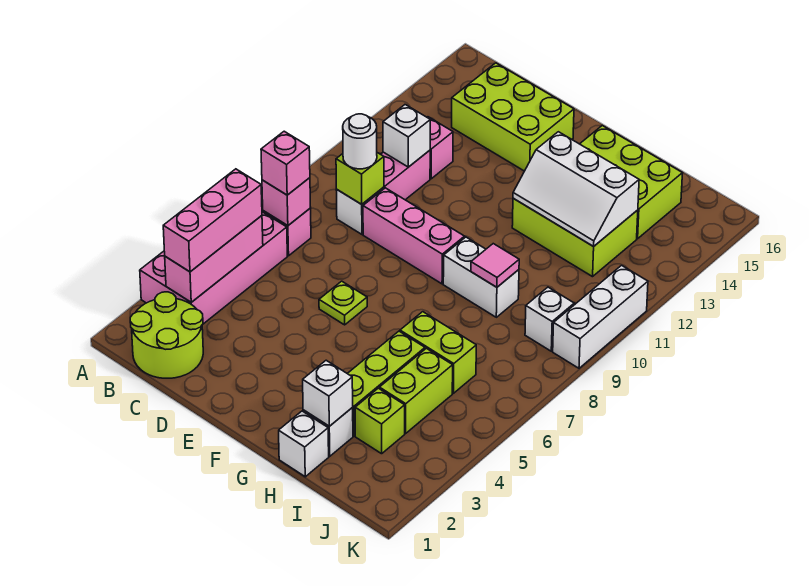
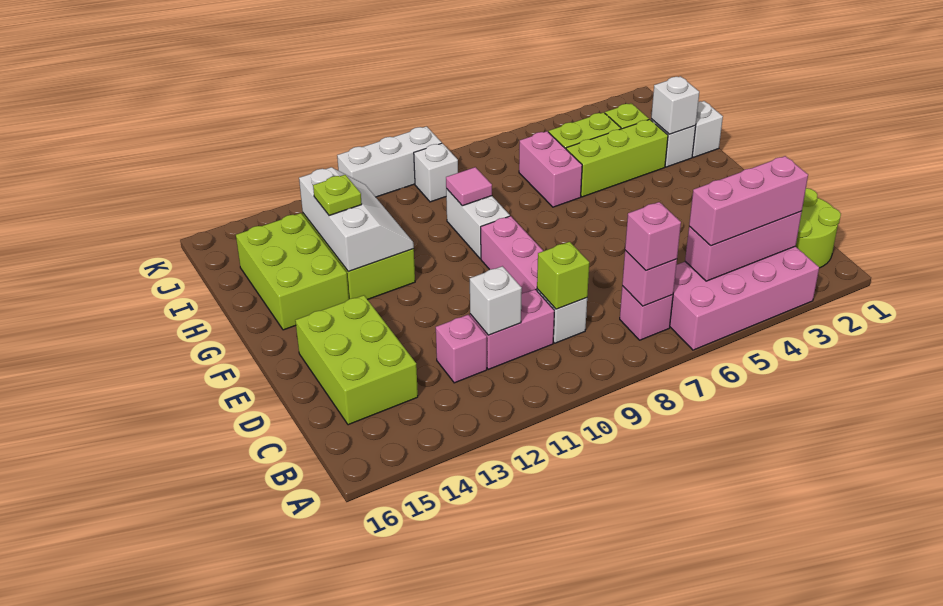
white round brick C9 level 3 -> none
lime plate E6 level 1 -> lime plate H13 level 3
lime brick H6:I6 level 1 -> pink brick H6:I6 level 1

